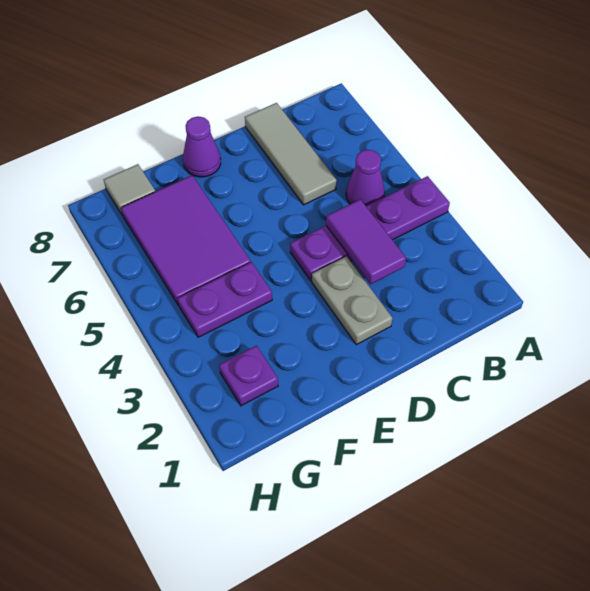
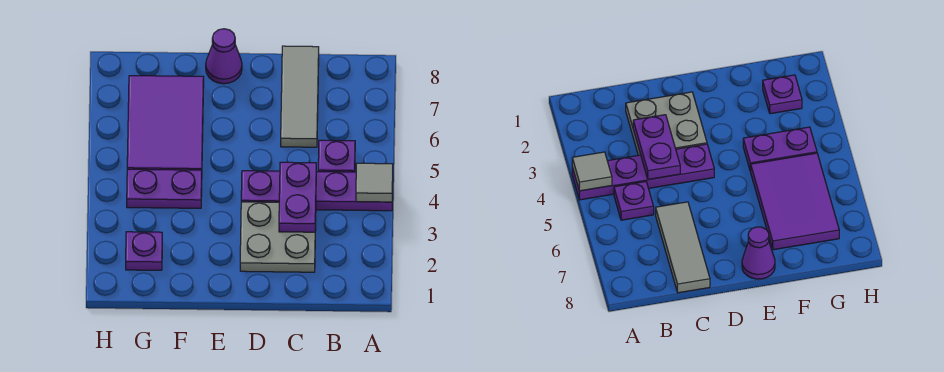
purple cone B5 level 1 -> purple plate B5 level 1
purple tile C3:C4 level 2 -> purple plate C3:C4 level 2
grey plate D2:D3 level 1 -> grey plate C2:D3 level 1
grey tile G8 level 1 -> grey tile A4 level 2

